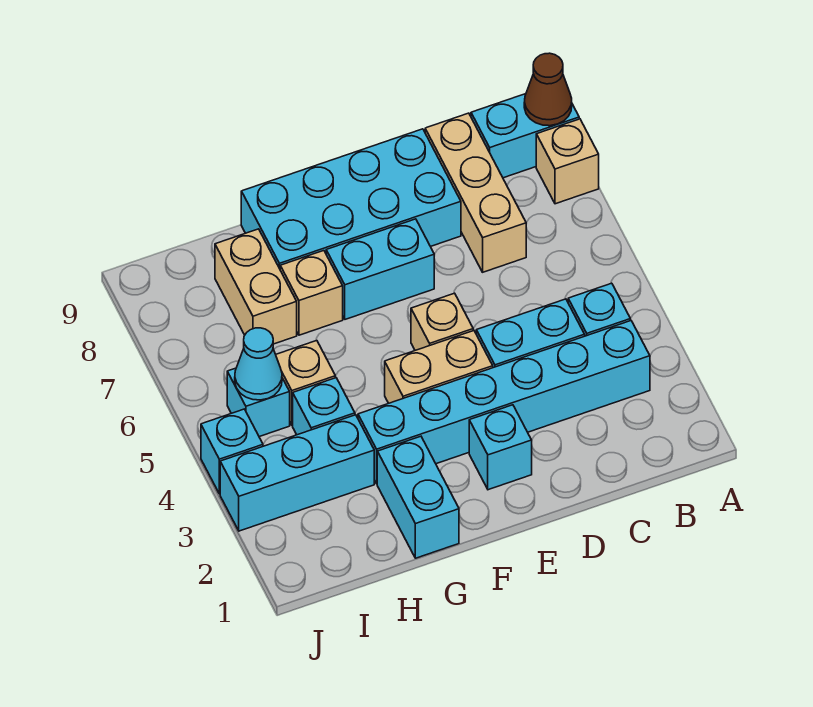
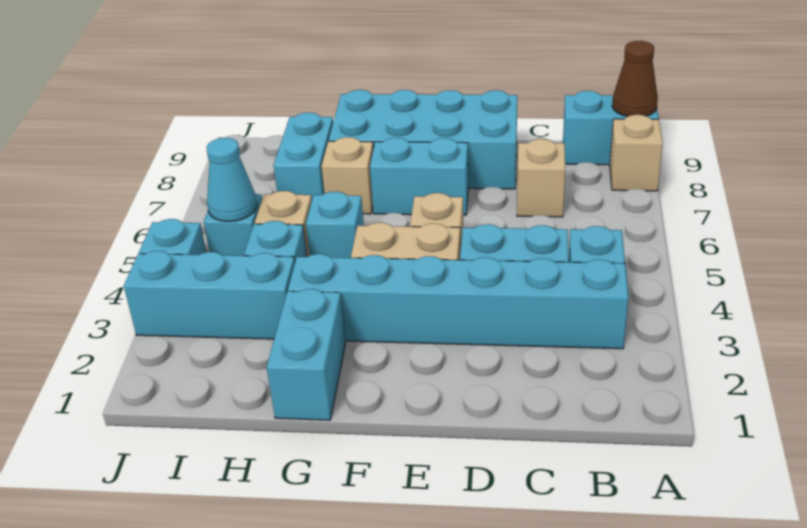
tan brick C7:C9 level 1 -> tan brick C7 level 1
cyan brick E2 level 1 -> cyan brick G5 level 1
tan brick H7:H8 level 1 -> cyan brick H7:H8 level 1

